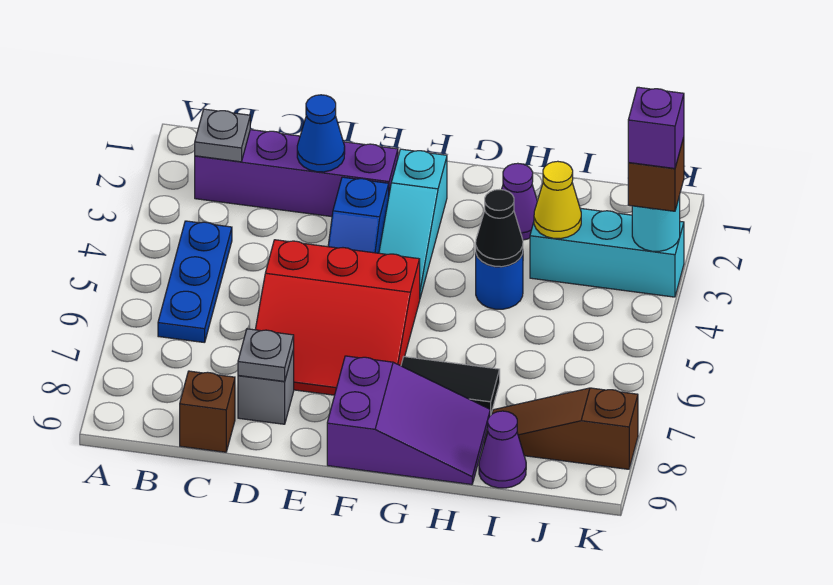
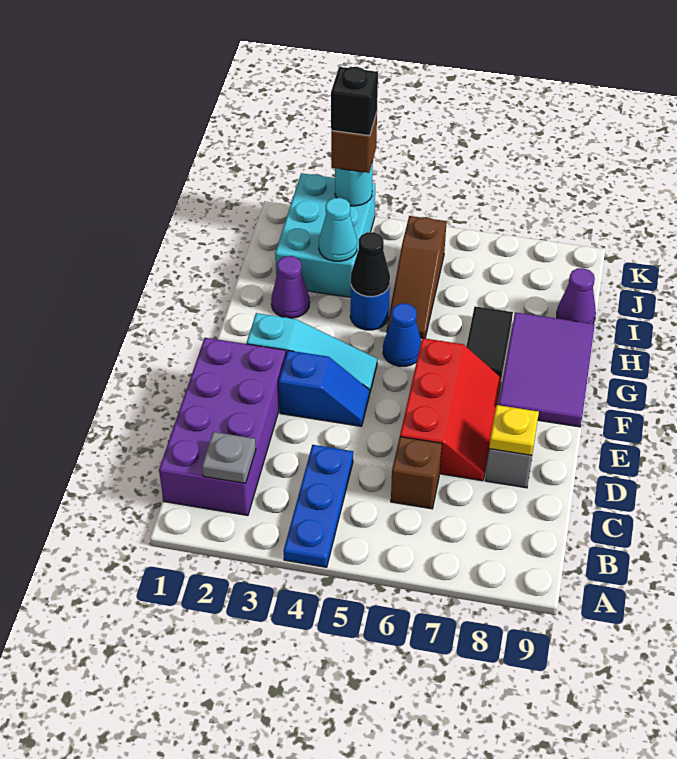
purple brick B2:E2 level 1 -> purple brick B1:E2 level 1
blue plate B4:B6 level 1 -> blue plate A4:C4 level 1
brown brick C9 level 1 -> brown brick C6 level 1
blue cone D2 level 2 -> blue cone G5 level 1
red slope D5:F7 level 1 top 5 -> red slope D6:F7 level 1 top 6
grey plate D8 level 2 -> yellow plate D8 level 2
purple slope F8:H9 level 1 top F -> purple tile F8:H9 level 1
cyan brick I3:K3 level 1 -> cyan brick I2:K3 level 1
yellow cone I3 level 2 -> cyan cone I3 level 2
brown slope I8:K8 level 1 top K -> brown slope H5:J5 level 1 top J
purple brick K3 level 4 -> black brick K3 level 4

